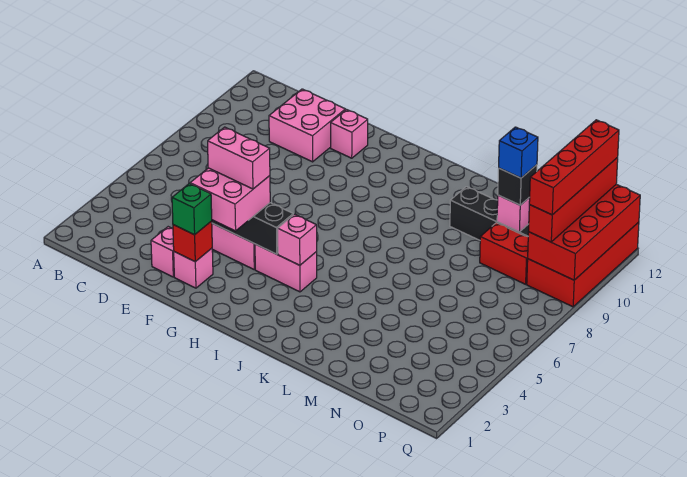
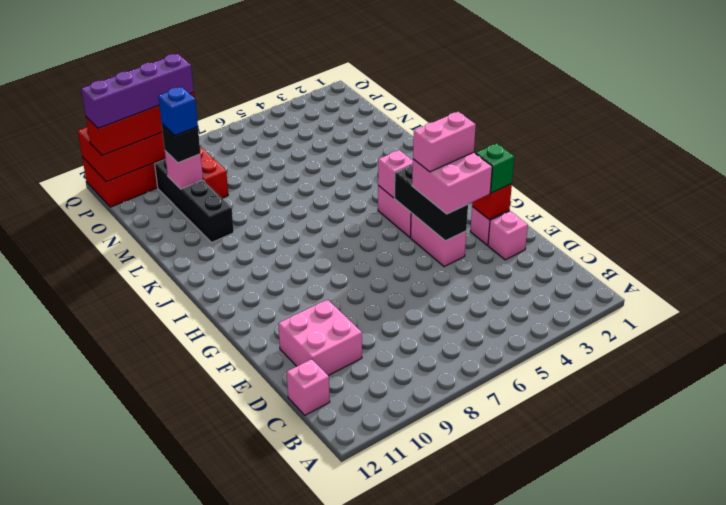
pink brick F4:G4 level 4 -> pink brick G3:G4 level 4
pink brick F11 level 1 -> pink brick C12 level 1
red brick P9:P12 level 4 -> purple brick P9:P12 level 4

